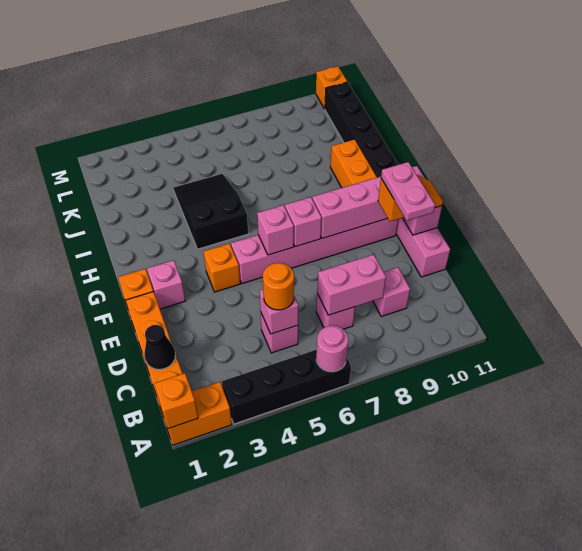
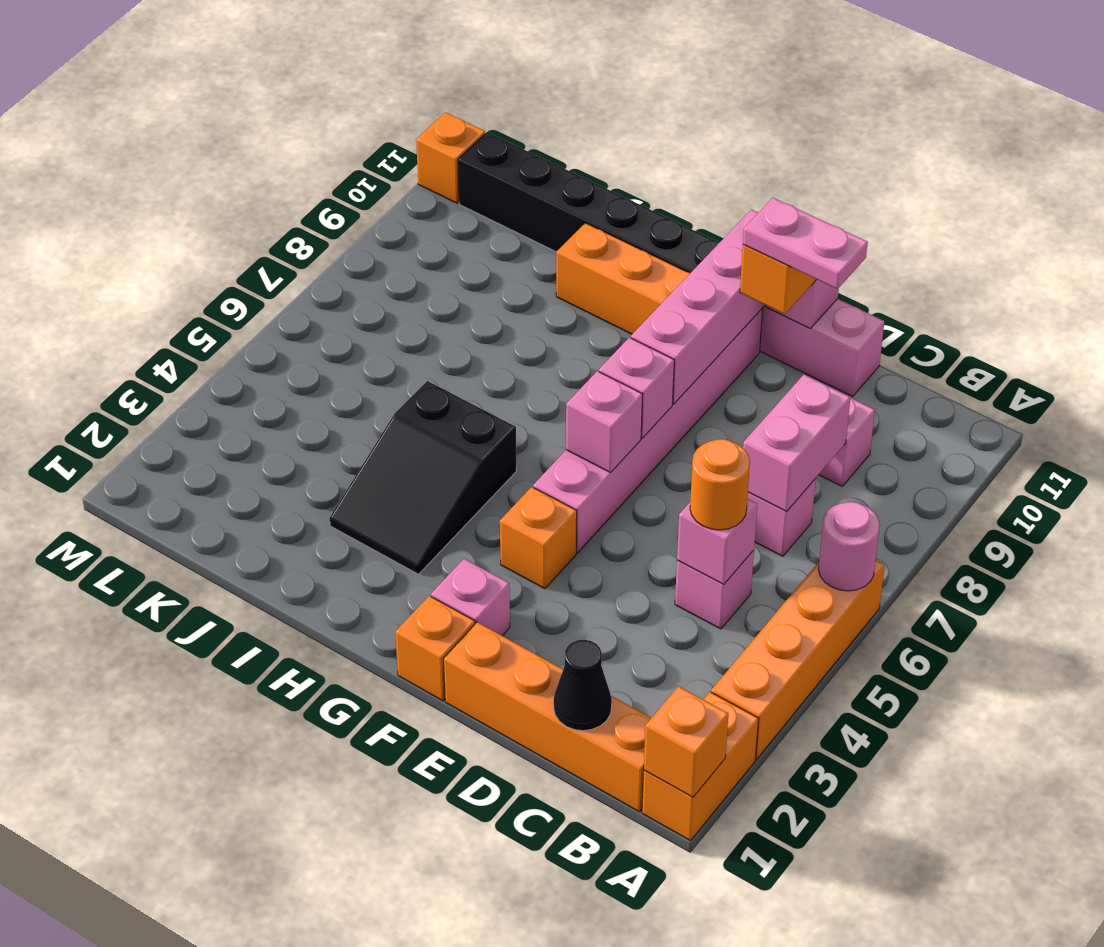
black brick A3:A6 level 1 -> orange brick A3:A6 level 1
black slope H4:J5 level 1 top H -> black slope H3:I5 level 1 top 5

